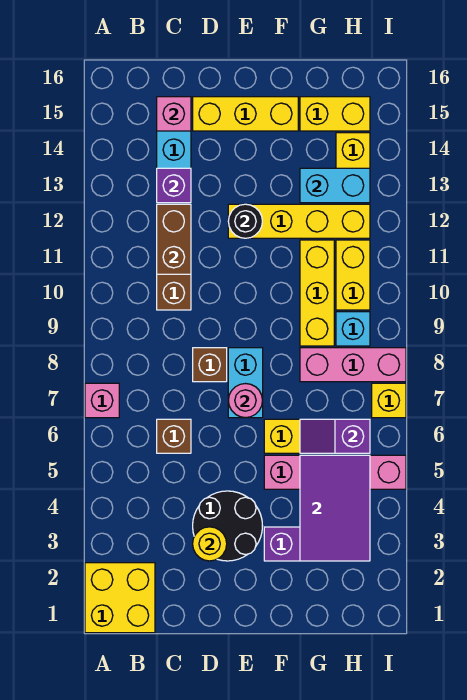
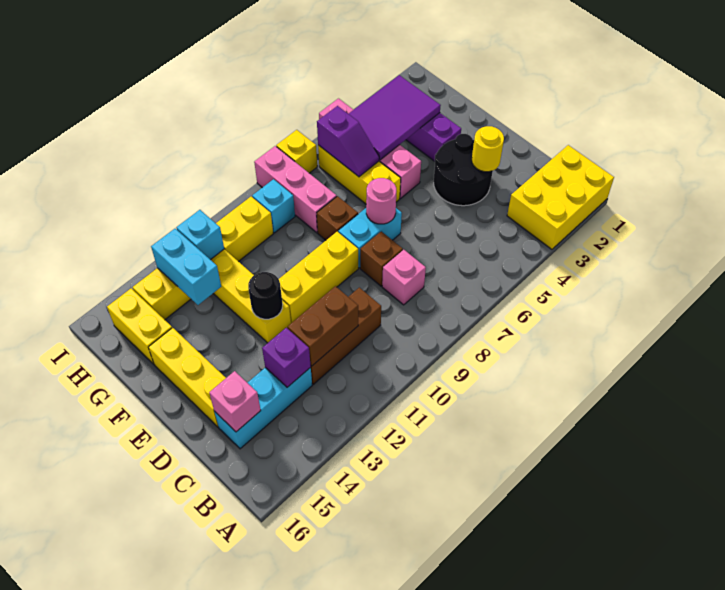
yellow brick A1:B2 level 1 -> yellow brick A1:B3 level 1
pink brick A7 level 1 -> pink brick C8 level 1
brown brick C6 level 1 -> brown brick F8 level 1
yellow brick G9:G11 level 1 -> yellow brick E9:E11 level 1
none -> cyan brick H12 level 2

